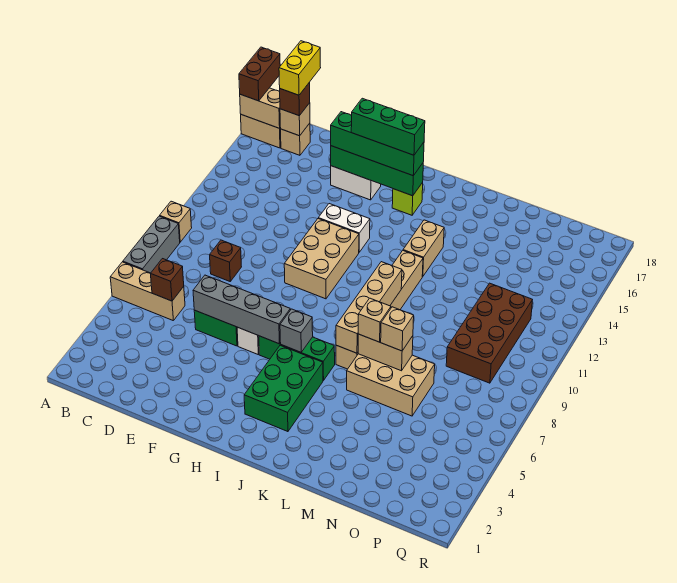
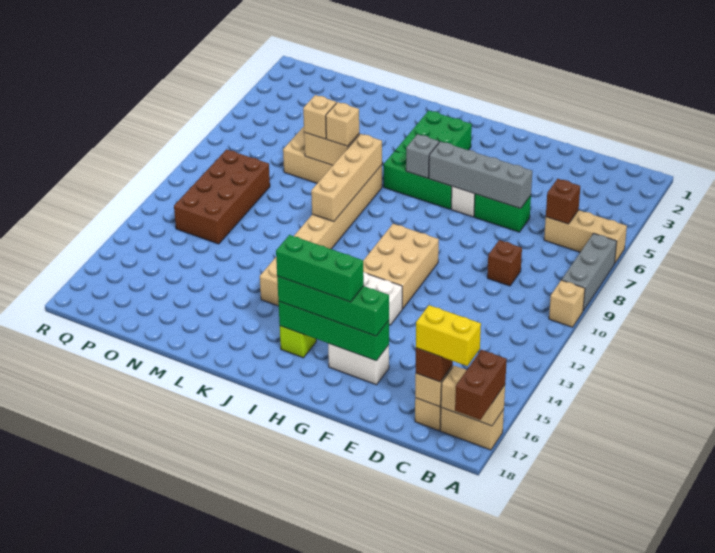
yellow brick C17:C18 level 4 -> yellow brick B17:C17 level 4

